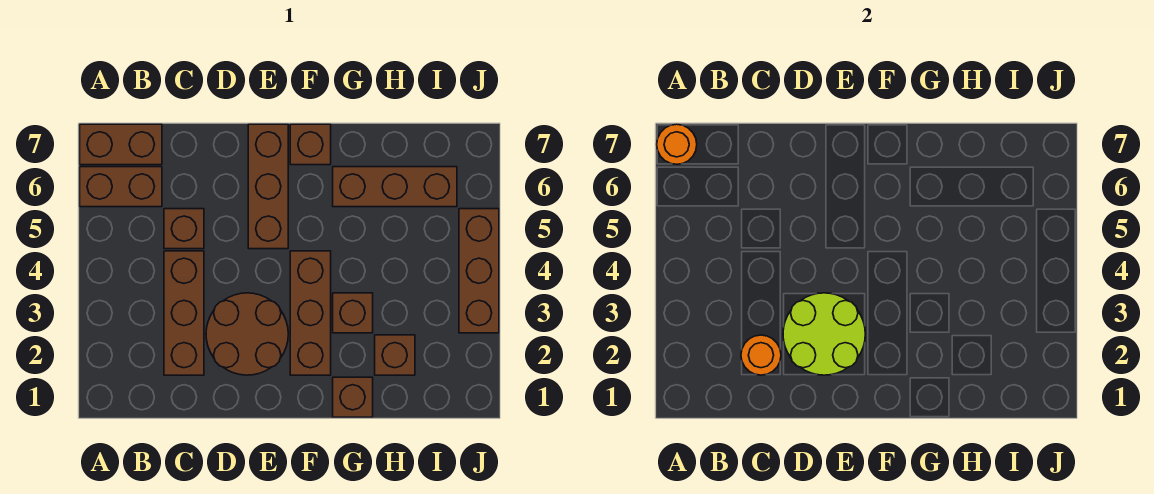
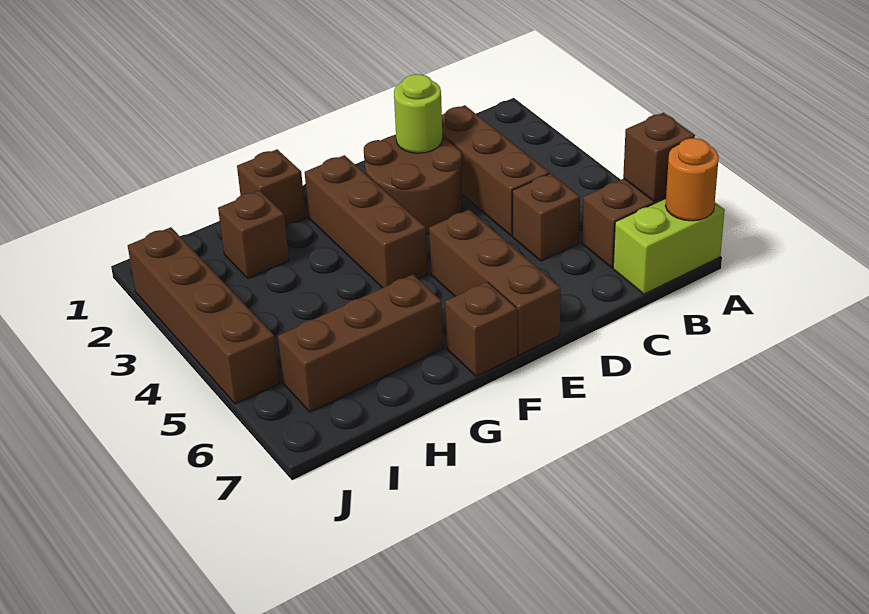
brown brick A7:B7 level 1 -> lime brick A7:B7 level 1
orange round brick C2 level 2 -> none
lime round brick D2:E3 level 2 -> lime round brick D2 level 2
brown brick G3 level 1 -> brown brick A6 level 2
brown brick J3:J5 level 1 -> brown brick J2:J5 level 1

